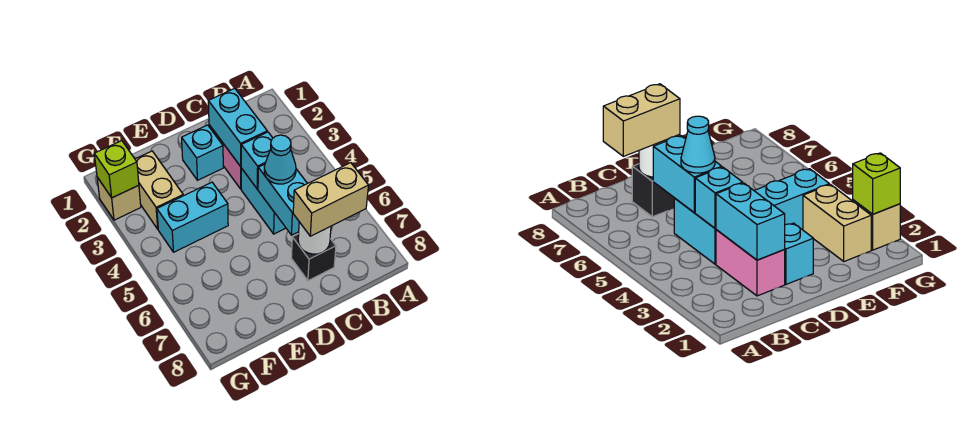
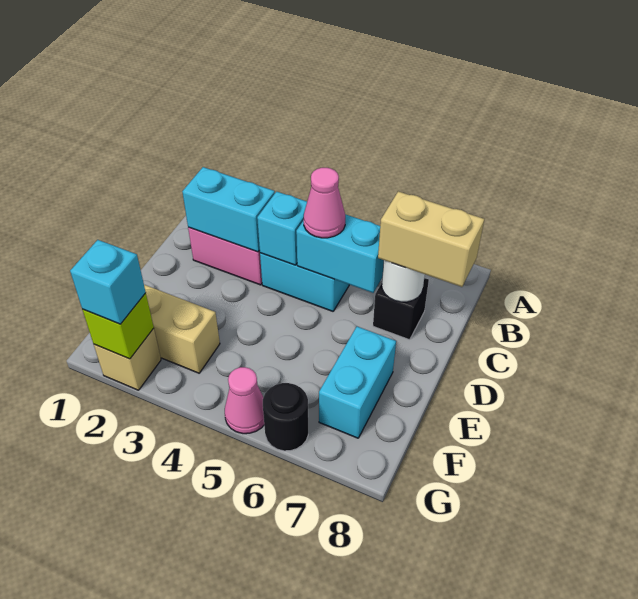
tan brick B7:C7 level 3 -> tan brick C7:C8 level 3
cyan cone C5 level 3 -> pink cone C5 level 3
cyan brick D2 level 1 -> cyan brick G2 level 3
cyan brick E4:F4 level 1 -> cyan brick E7:F7 level 1
none -> pink cone G5 level 1
none -> black round brick G6 level 1

